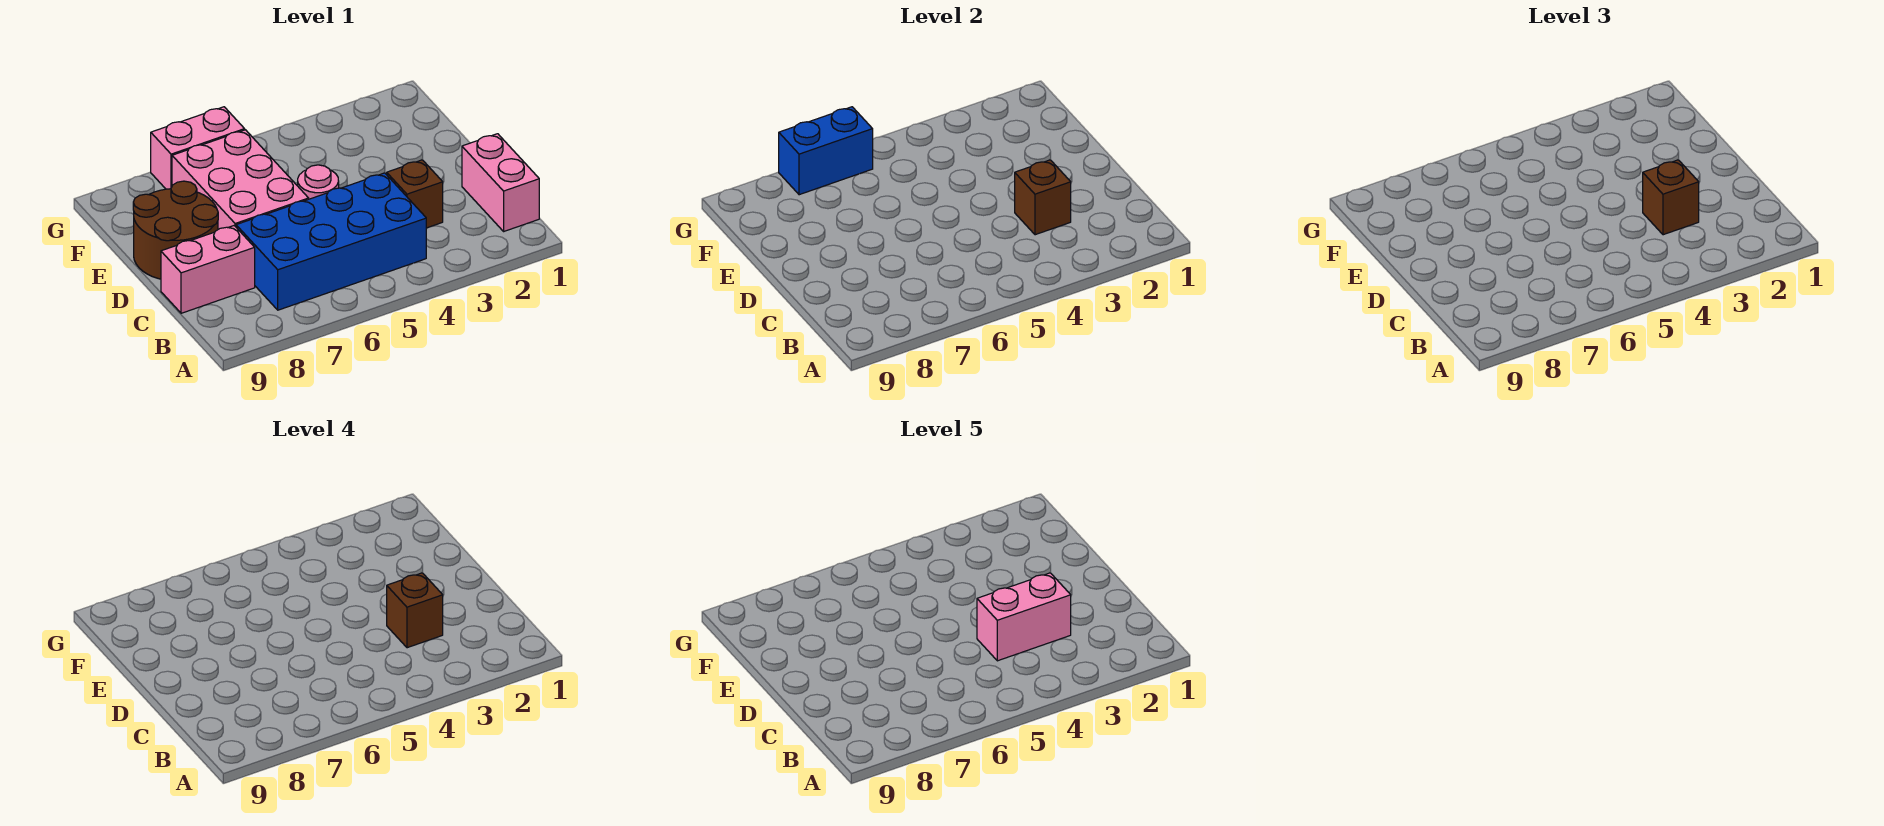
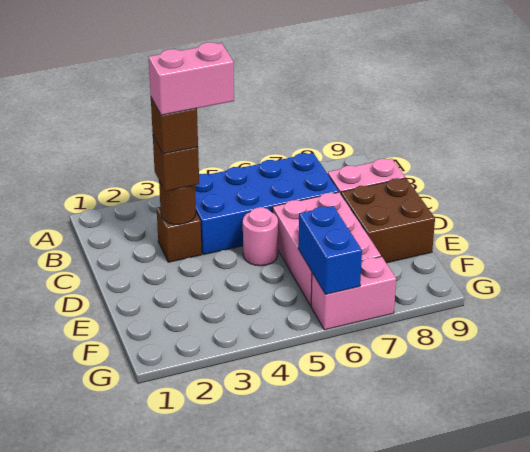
pink brick B1:C1 level 1 -> none
brown brick C3 level 2 -> brown round brick C3 level 2
brown round brick D8:E9 level 1 -> brown brick D8:E9 level 1
blue brick G6:G7 level 2 -> blue brick F6:G6 level 2

